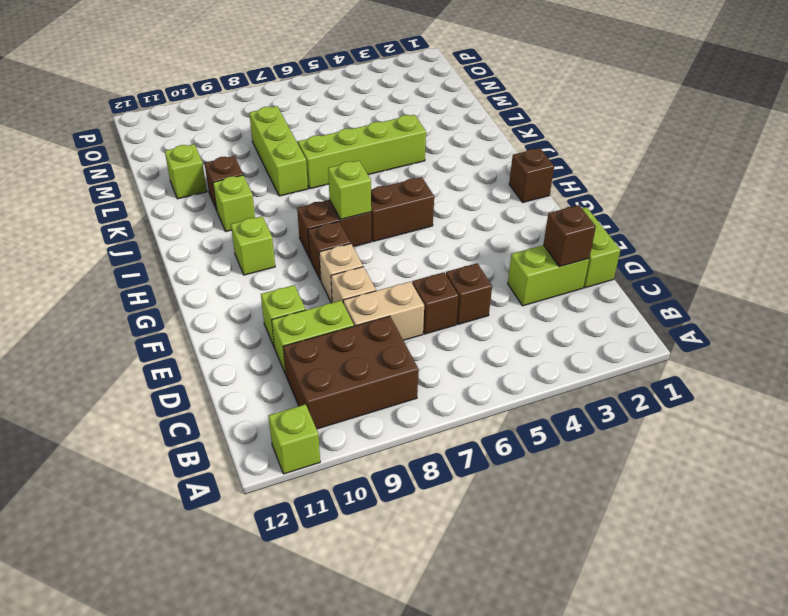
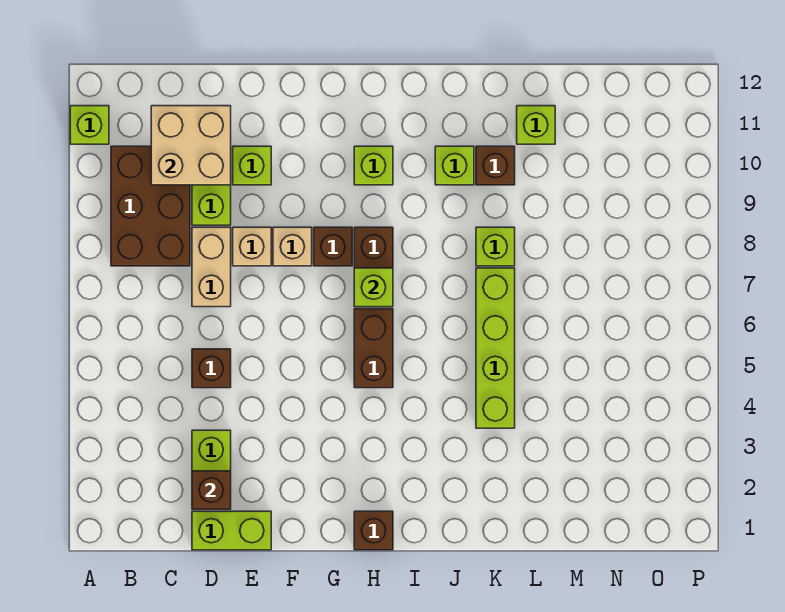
none -> tan brick C10:D11 level 2
brown brick D6 level 1 -> none
lime brick K8:M8 level 1 -> lime brick K8 level 1

